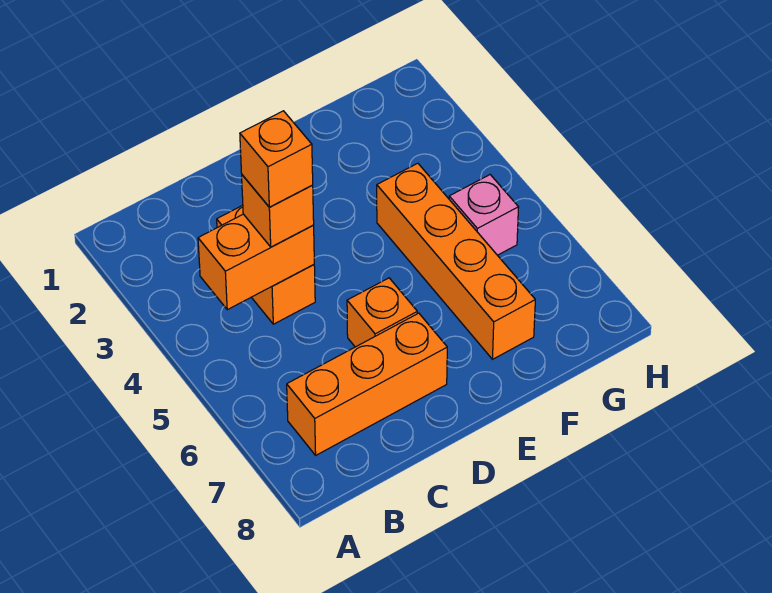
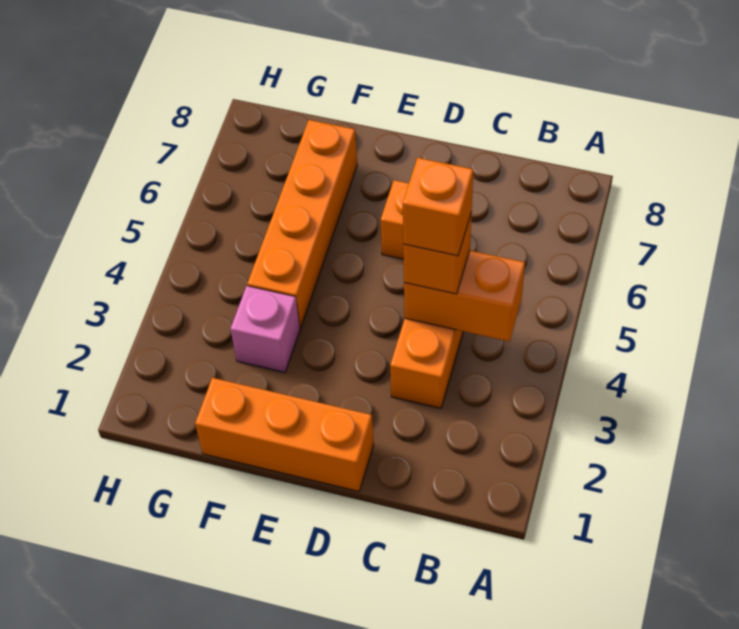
orange brick B7:D7 level 1 -> orange brick D1:F1 level 1
pink brick G5 level 1 -> pink brick F3 level 1

